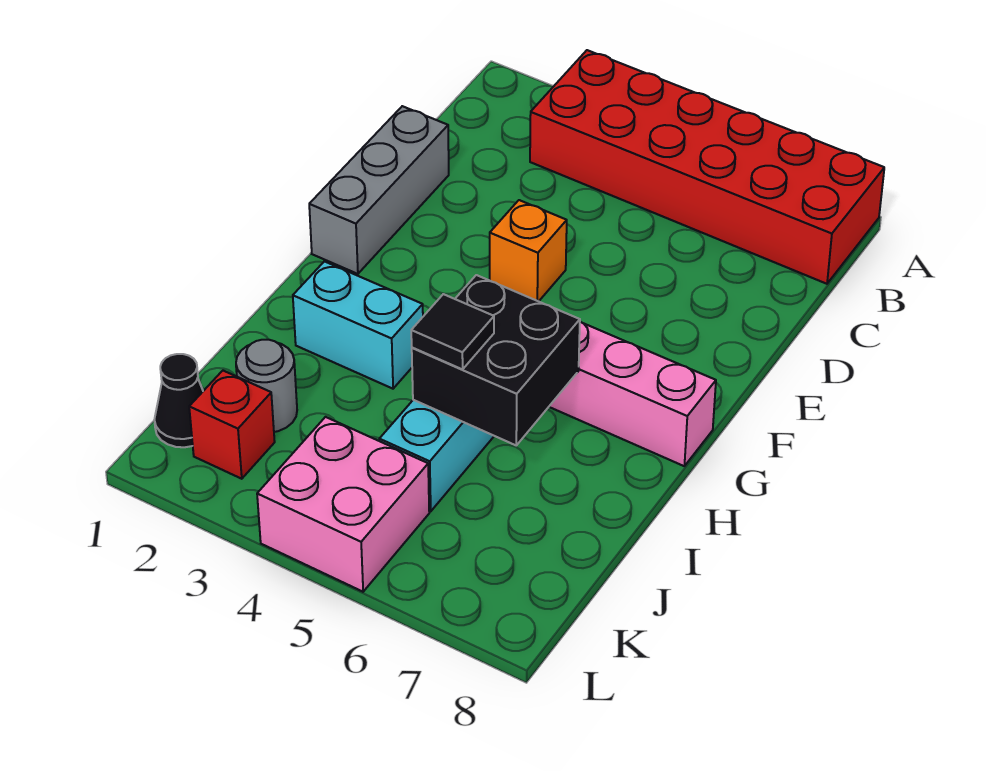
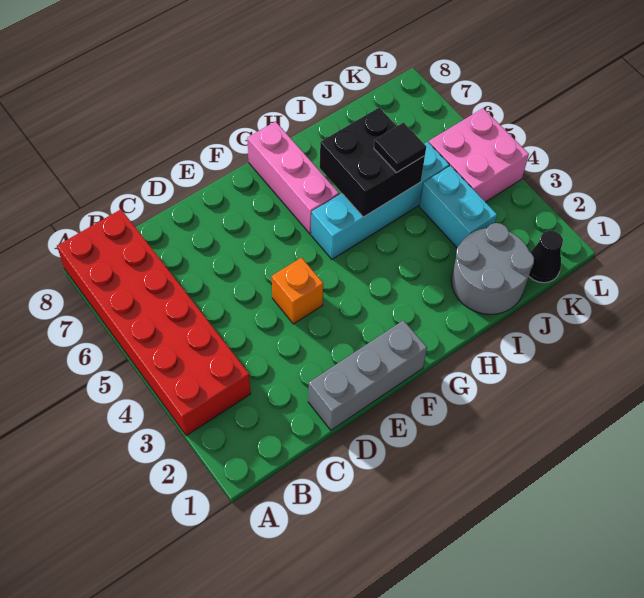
cyan brick H2:H3 level 1 -> cyan brick J3:J4 level 1
grey round brick J2 level 1 -> grey round brick I1:J2 level 1
red brick K2 level 1 -> none

